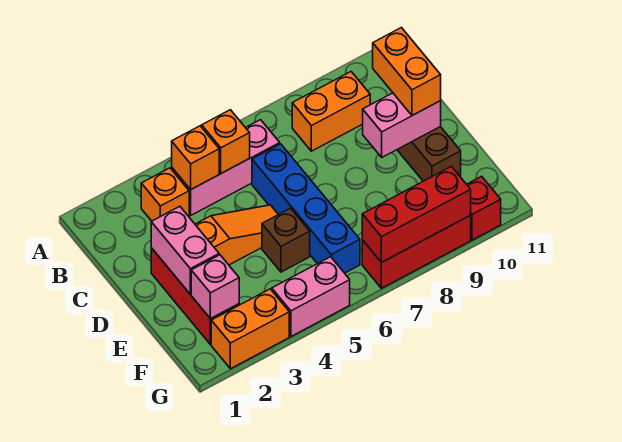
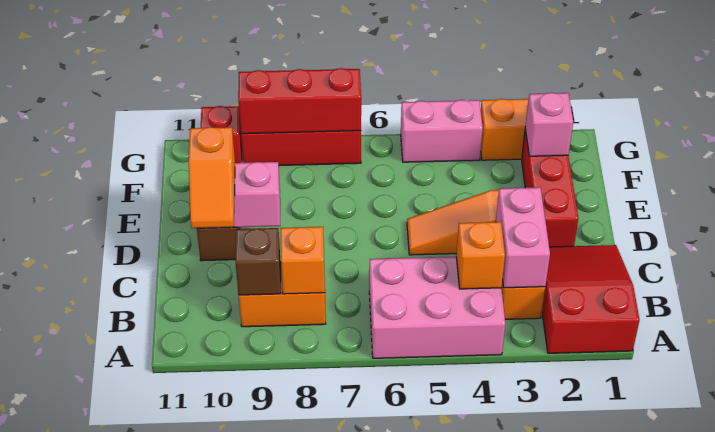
none -> red slope A1:C2 level 1 top A
pink brick B4:B6 level 1 -> pink brick A4:B6 level 1
orange brick B5 level 2 -> orange brick B8 level 2
blue brick C6:F6 level 1 -> none
orange brick C10:D10 level 3 -> orange slope C10:D10 level 3 top D
pink brick D2:E2 level 2 -> pink brick B3:C3 level 2
brown brick E5 level 1 -> brown brick B9 level 2

